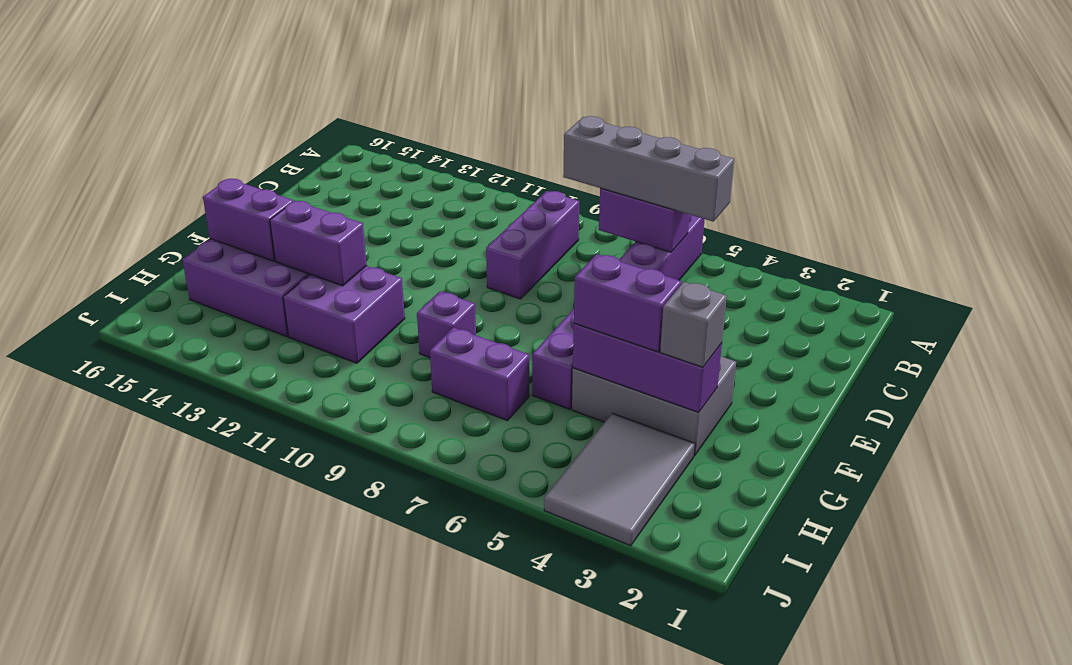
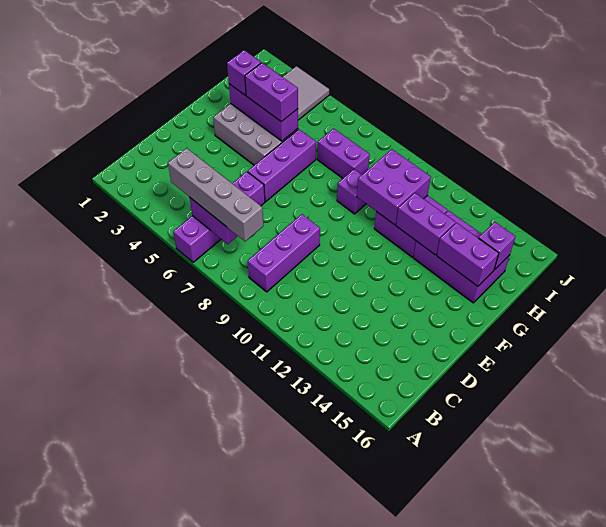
grey brick G3 level 3 -> purple brick G3 level 3
none -> purple brick G10:H11 level 2
none -> purple brick H15 level 2

